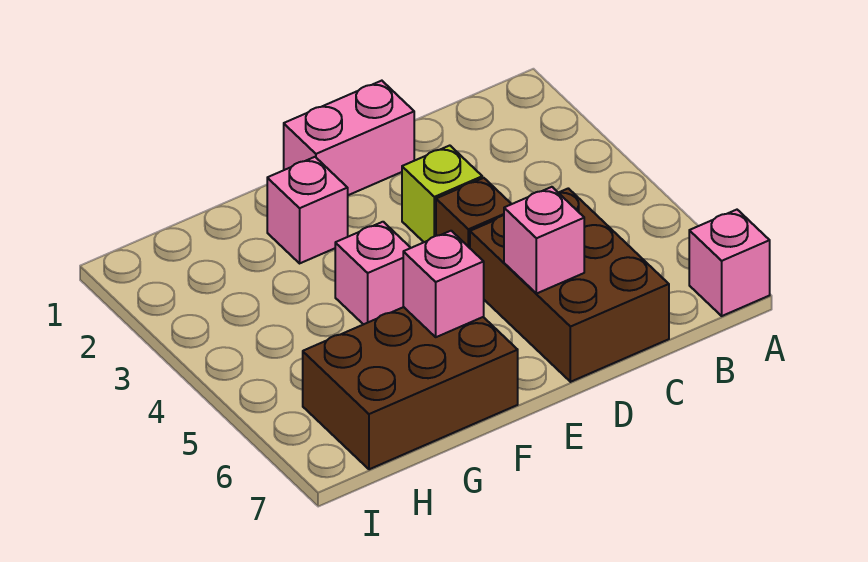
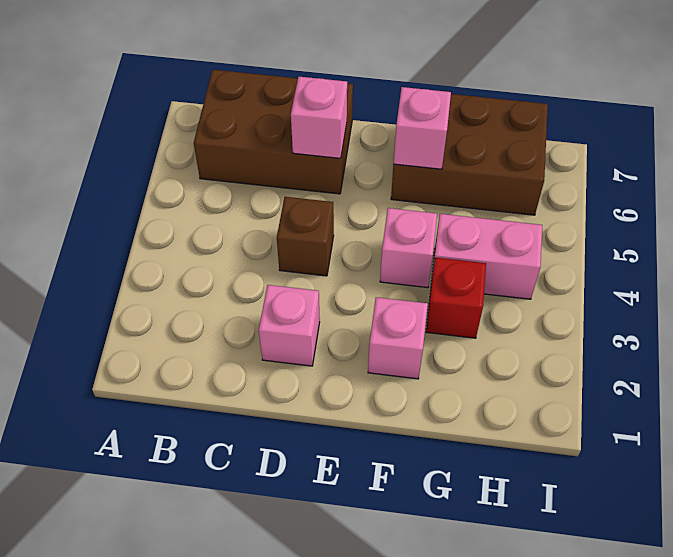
pink brick A7 level 1 -> pink brick D2 level 1
brown brick C5:D7 level 1 -> brown brick B6:D7 level 1
pink brick D1:E1 level 1 -> pink brick G4:H4 level 1
lime brick D3 level 1 -> none
none -> red brick G3 level 1

